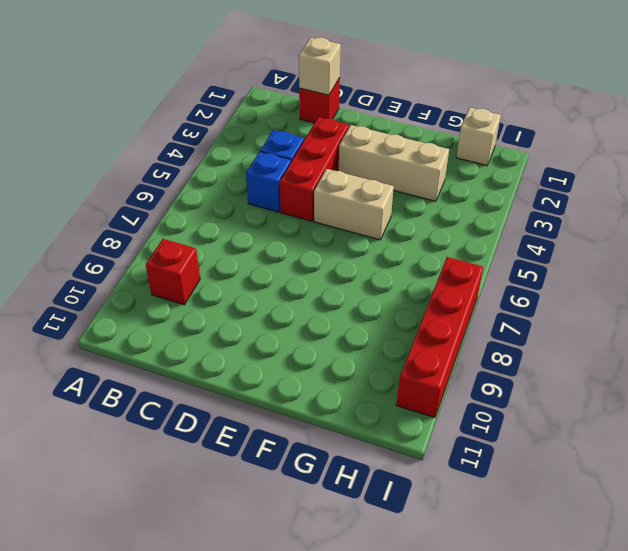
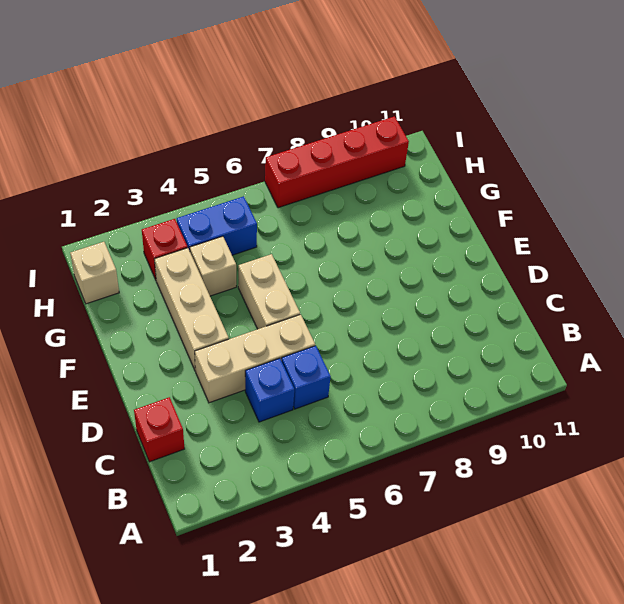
red brick B9 level 1 -> red brick H3 level 1
tan brick C1 level 2 -> tan brick G4 level 1
red brick D3:D5 level 1 -> tan brick D3:D5 level 1
none -> blue brick H4:H5 level 1

